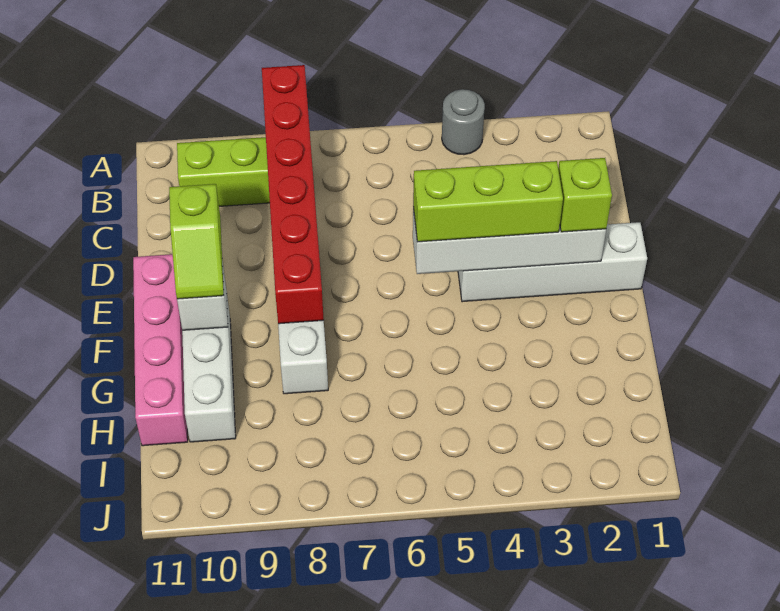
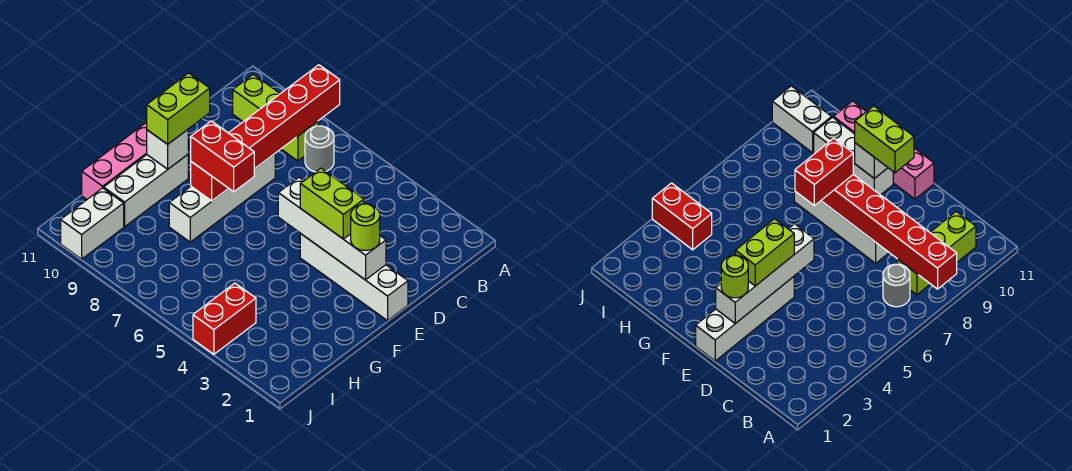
grey round brick A4 level 1 -> grey round brick B7 level 1
lime brick E2 level 3 -> lime round brick E2 level 3
lime brick E3:E5 level 3 -> lime brick E3:E4 level 3
lime slope E10:F10 level 3 top E -> lime brick E10:F10 level 3
none -> red brick F7:F8 level 3
none -> red brick I4:J4 level 1
none -> white brick I10:J10 level 1

